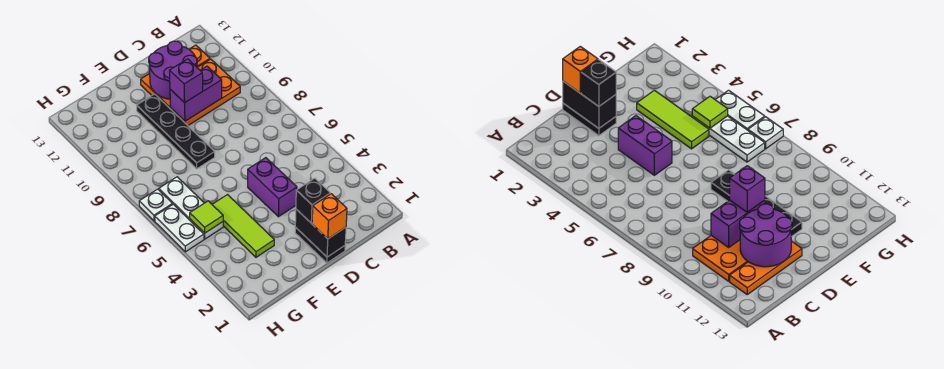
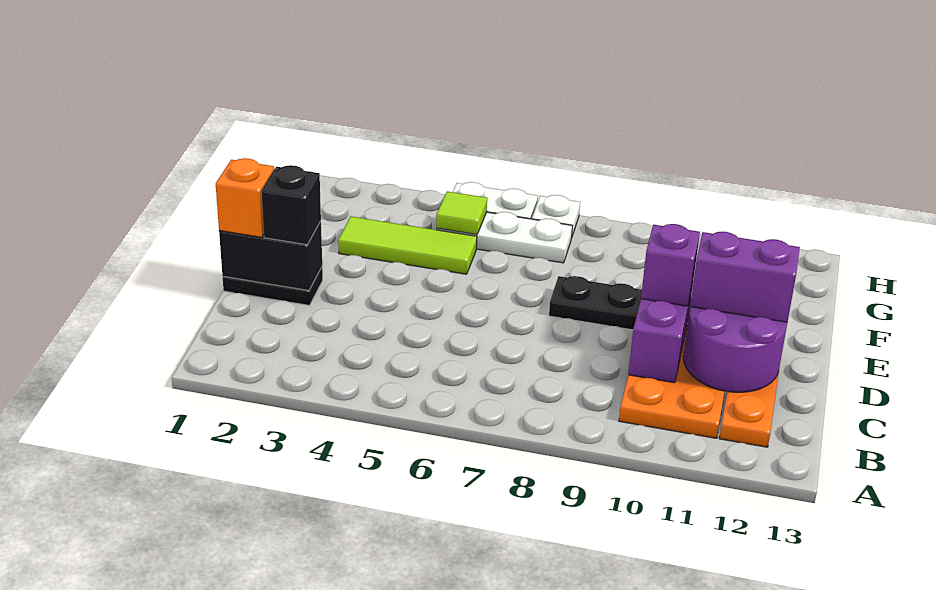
purple brick D4:D5 level 1 -> purple brick D11:D12 level 3

